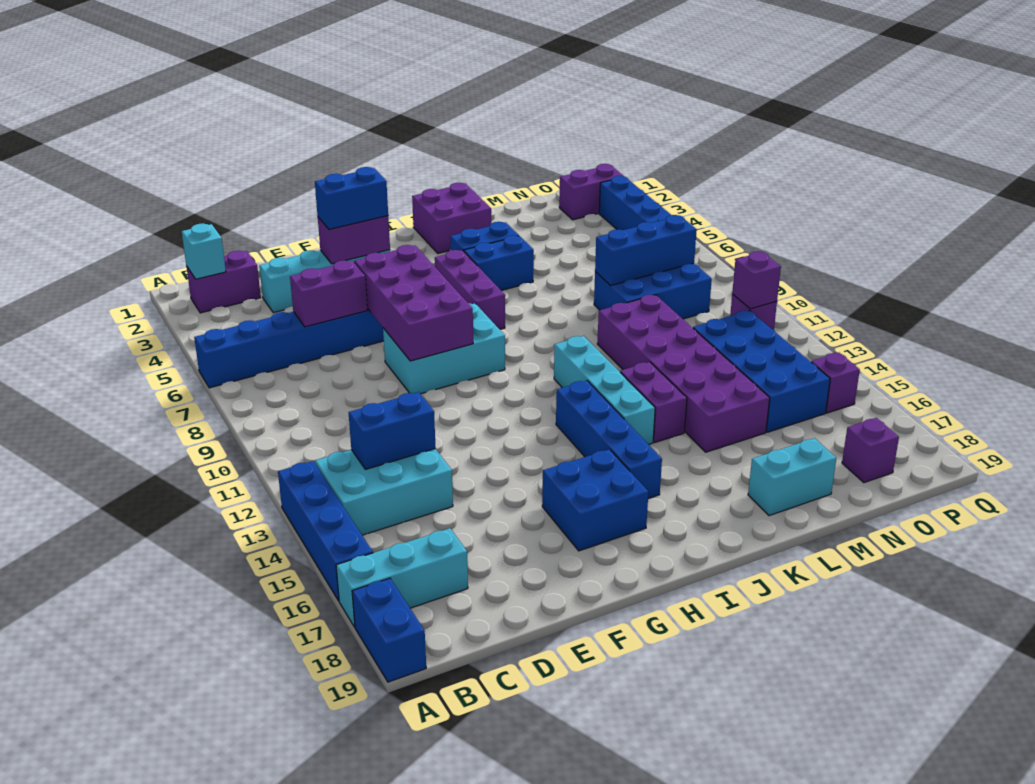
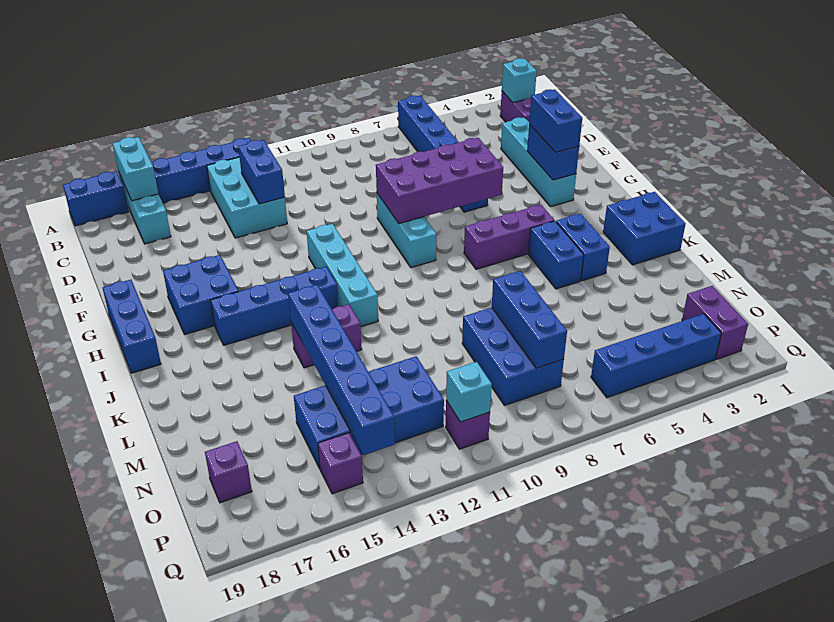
purple brick D6:E6 level 2 -> none
purple brick F3:G3 level 2 -> blue brick F3:G3 level 2
cyan brick F8:H9 level 1 -> cyan brick F9:H9 level 1
none -> blue brick G19:I19 level 1
purple brick J1:K2 level 1 -> blue brick J1:K2 level 1
cyan brick J11:J14 level 1 -> cyan brick G12:J12 level 1
none -> blue brick K14:P14 level 2
purple brick L10:M15 level 1 -> none
cyan brick L18:M18 level 1 -> cyan brick A17:B17 level 2
purple brick P11 level 2 -> cyan brick P11 level 2

